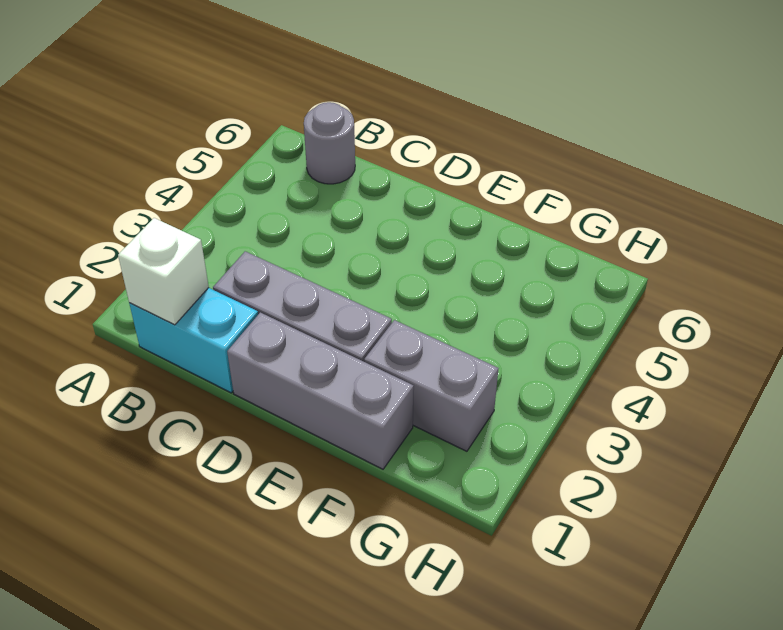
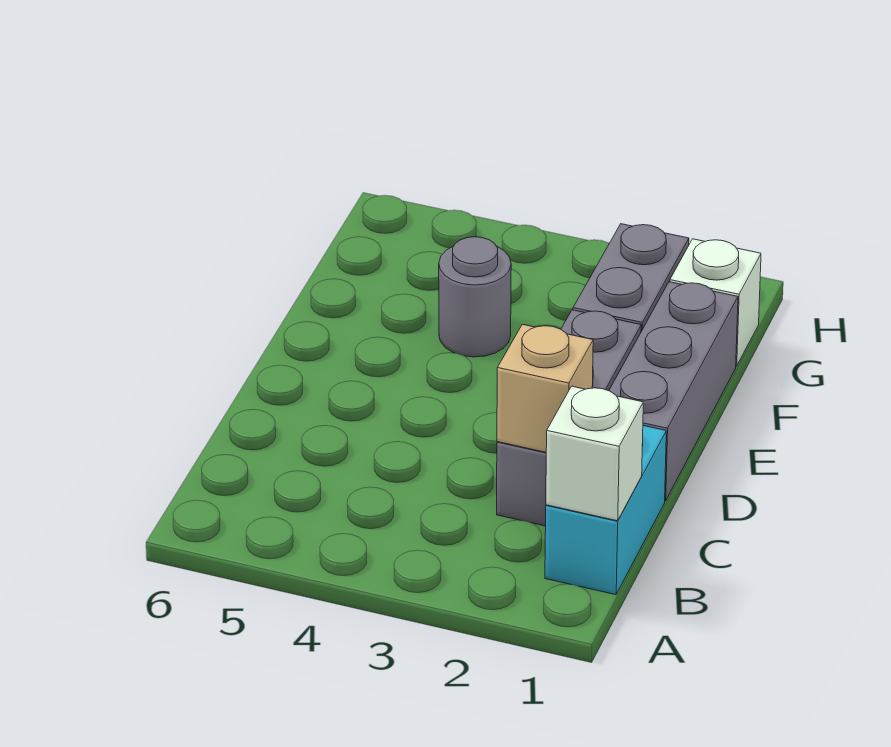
grey round brick B6 level 1 -> grey round brick F4 level 1
none -> tan brick C2 level 2
none -> white brick G1 level 1

